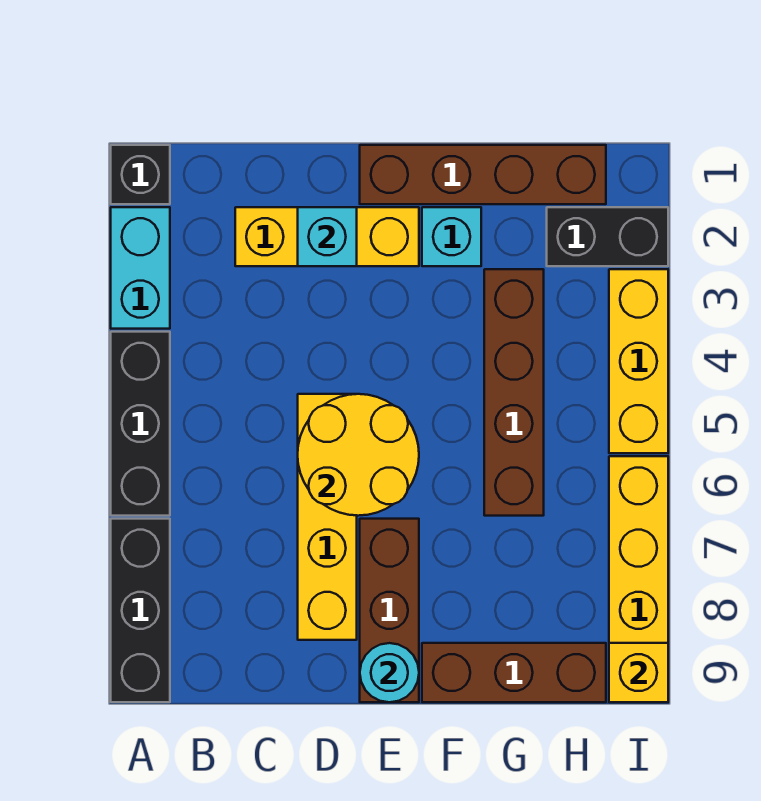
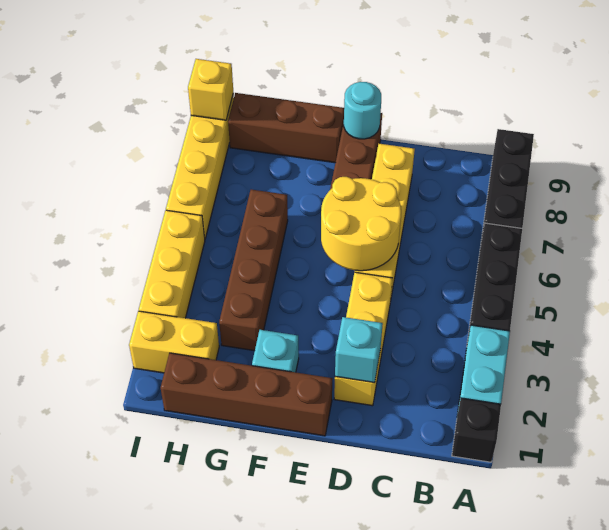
yellow brick C2:E2 level 1 -> yellow brick D2:D4 level 1
black brick H2:I2 level 1 -> yellow brick H2:I2 level 1

